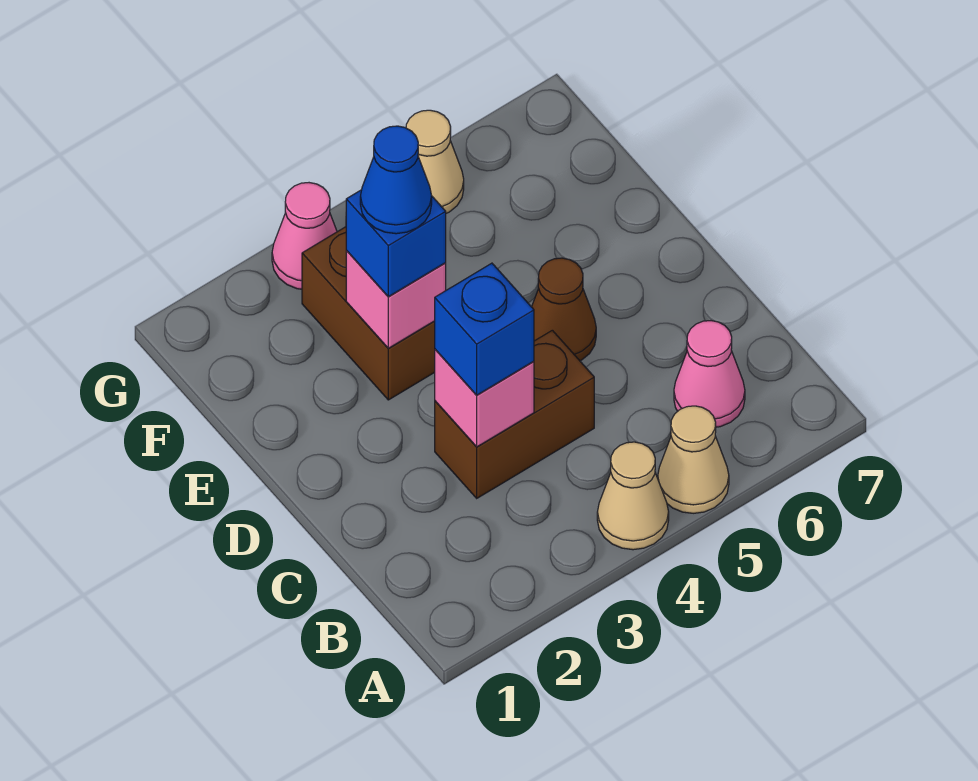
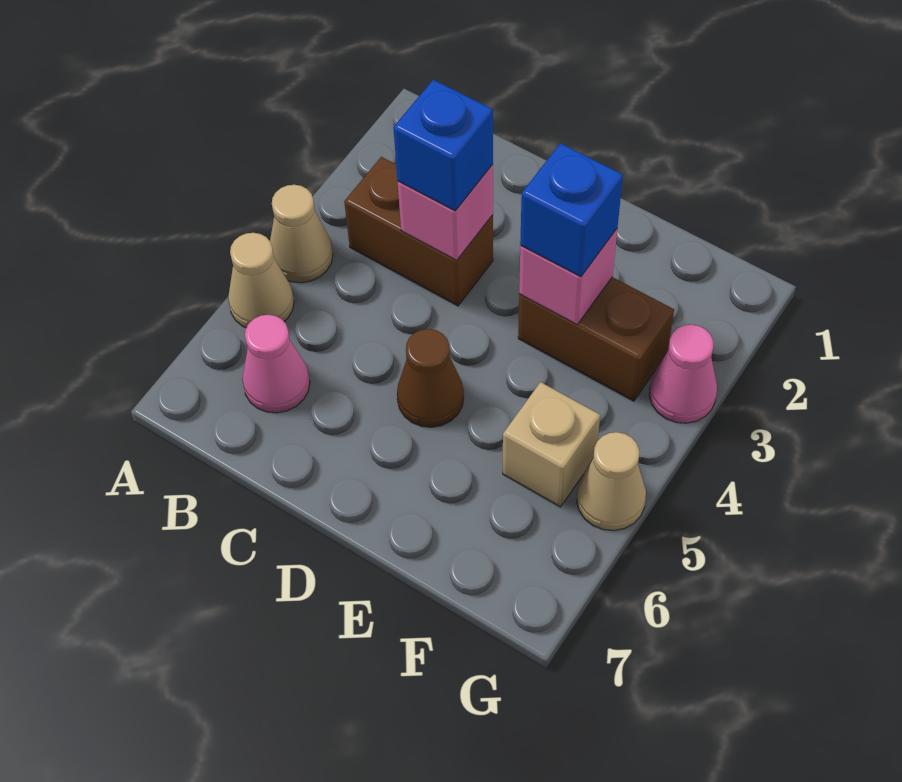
brown brick C3:C4 level 1 -> brown brick B3:C3 level 1
blue cone E3 level 4 -> none
none -> tan brick F5 level 1

